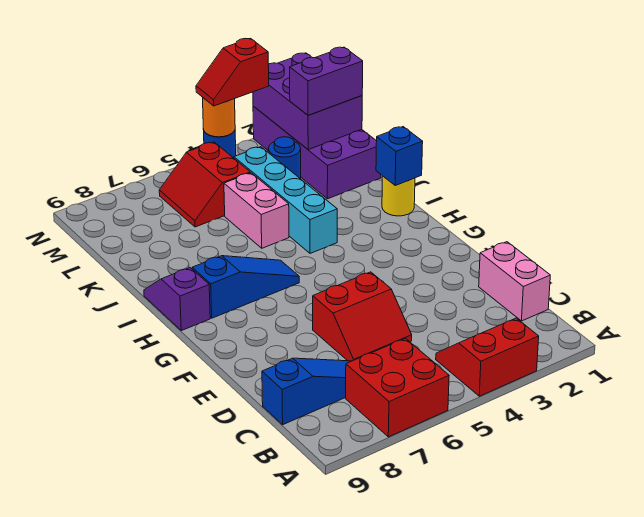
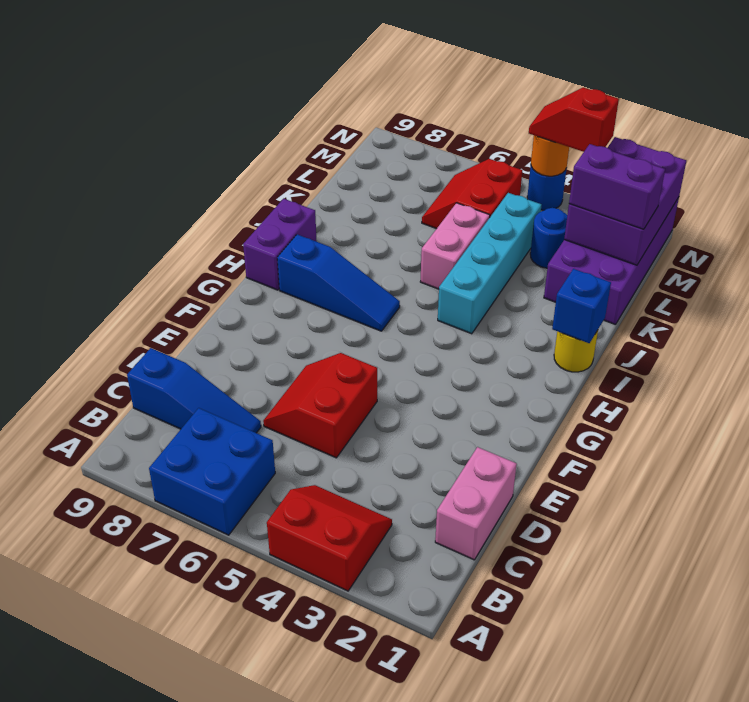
red brick A6:B7 level 1 -> blue brick A6:B7 level 1
red slope D5:E6 level 1 top E -> red slope D5:E6 level 1 top 5
purple slope H9:I9 level 1 top H -> purple brick H9:I9 level 1

